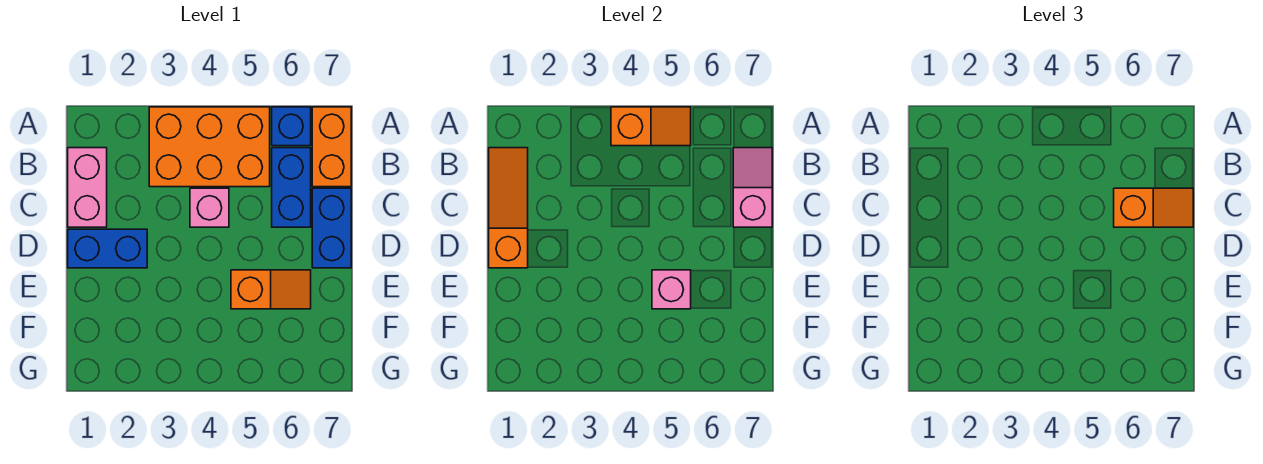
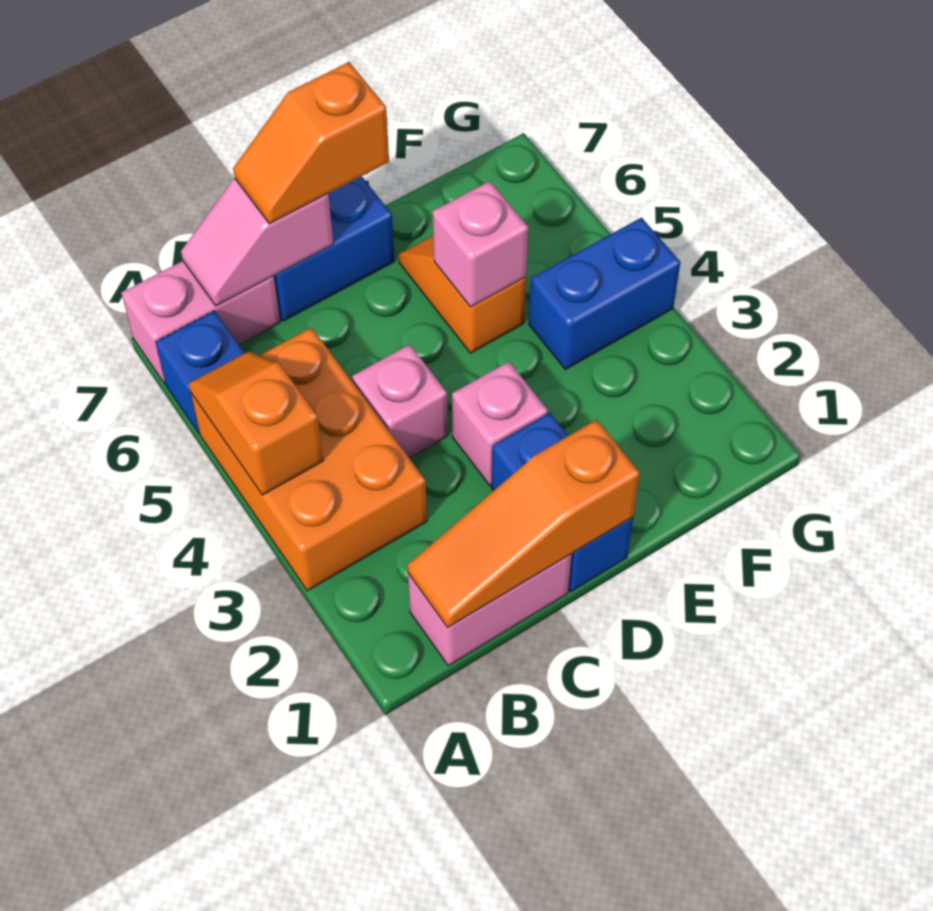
orange brick A7:B7 level 1 -> pink brick A7:B7 level 1
blue brick B6:C6 level 1 -> blue brick F4:G4 level 1
orange slope C6:C7 level 3 top 6 -> orange slope C7:D7 level 3 top D
none -> pink brick D3 level 1

